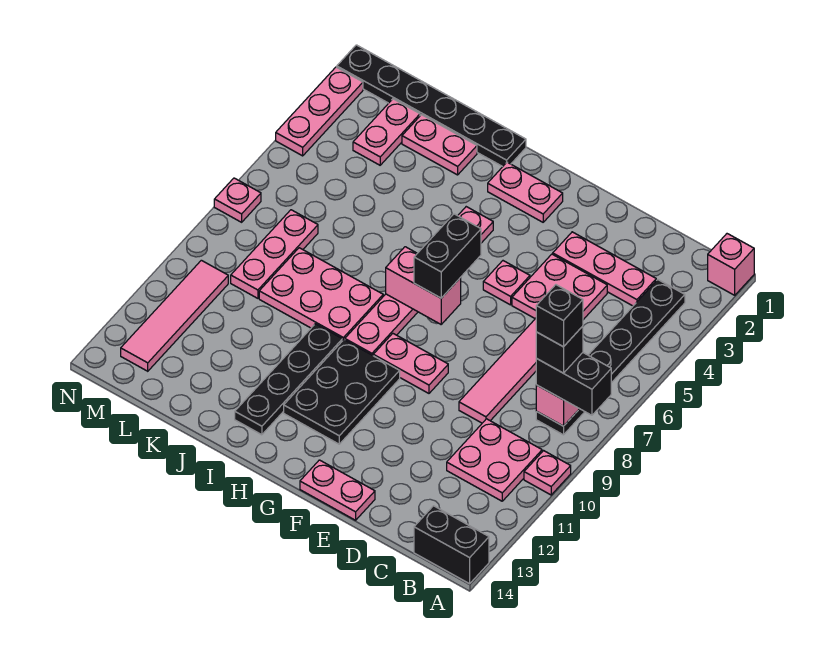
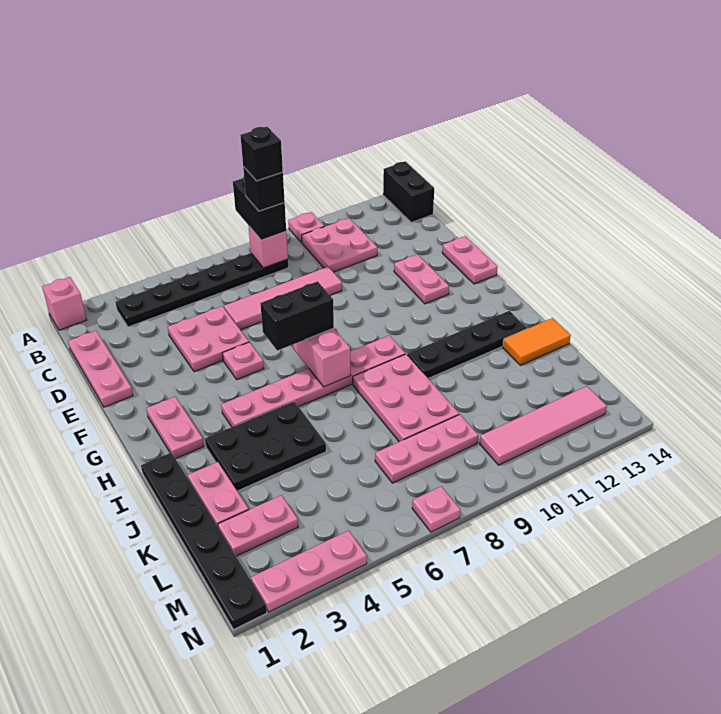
pink plate C3:E3 level 1 -> pink plate C1:E1 level 1
pink plate F9:G9 level 1 -> pink plate E12:F12 level 1
black plate G10:H12 level 1 -> black plate I3:J5 level 1
none -> orange tile J13:J14 level 1

